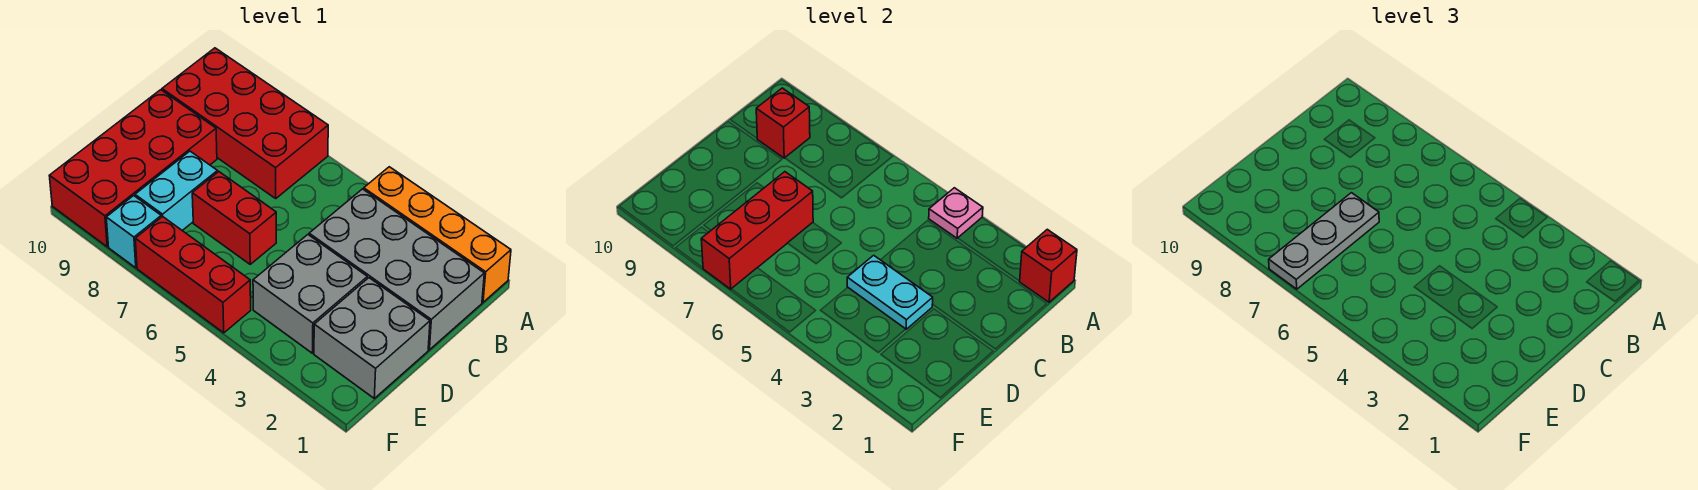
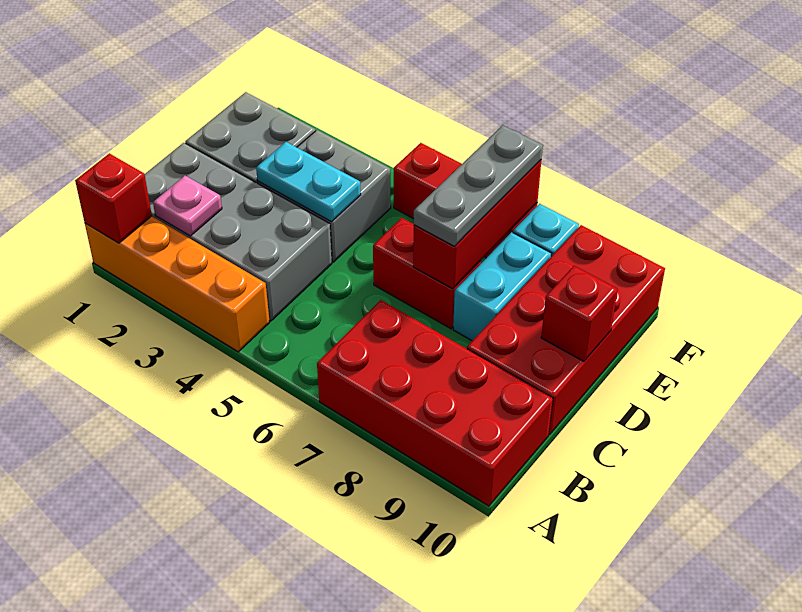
pink plate A4 level 2 -> pink plate B2 level 2
red brick B9 level 2 -> red brick D10 level 2

